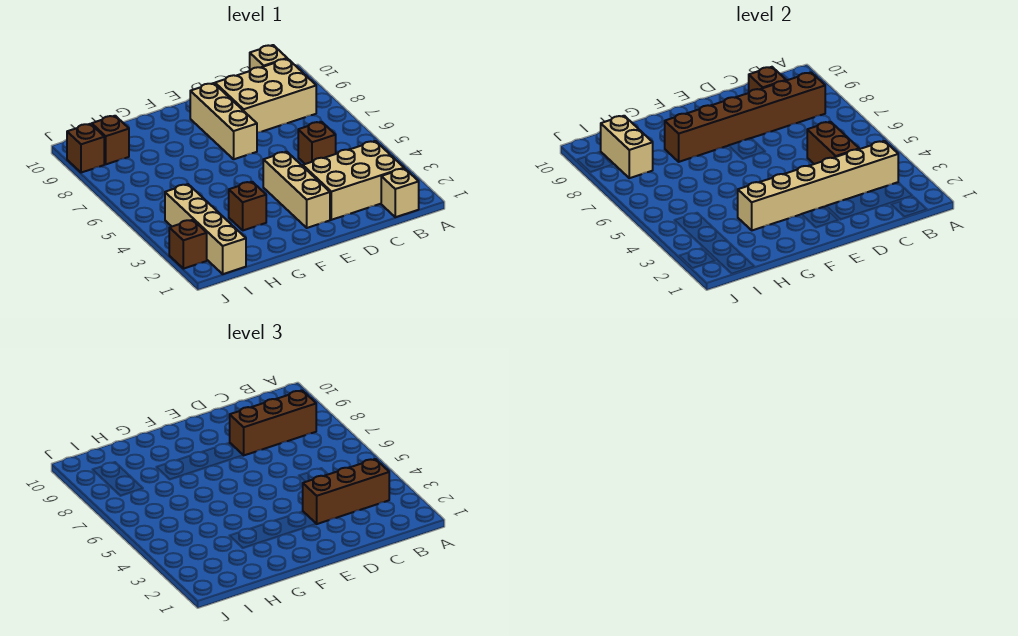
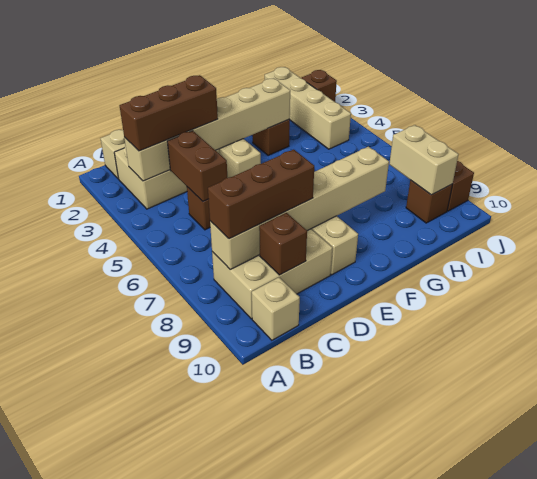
brown brick B8:G8 level 2 -> tan brick B8:G8 level 2

